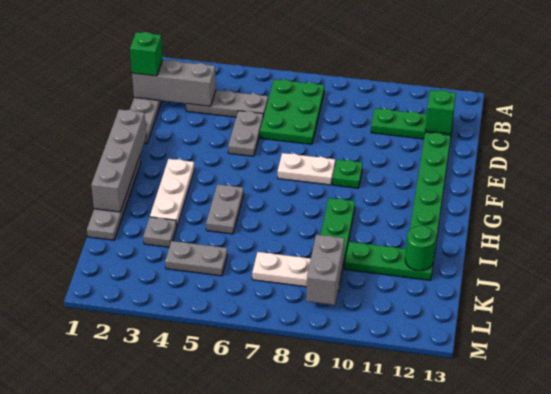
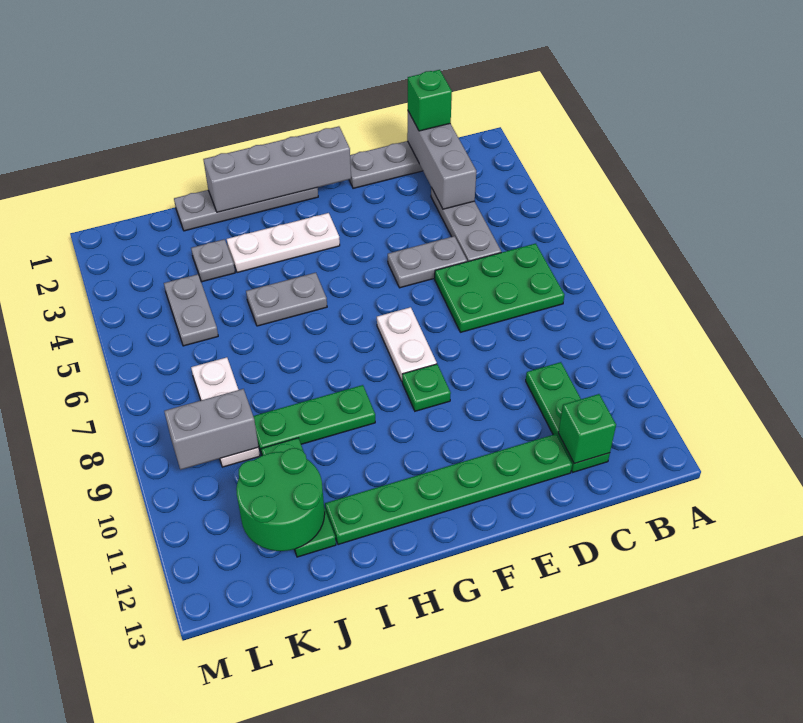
green round brick J12 level 2 -> green round brick J11:K12 level 2

